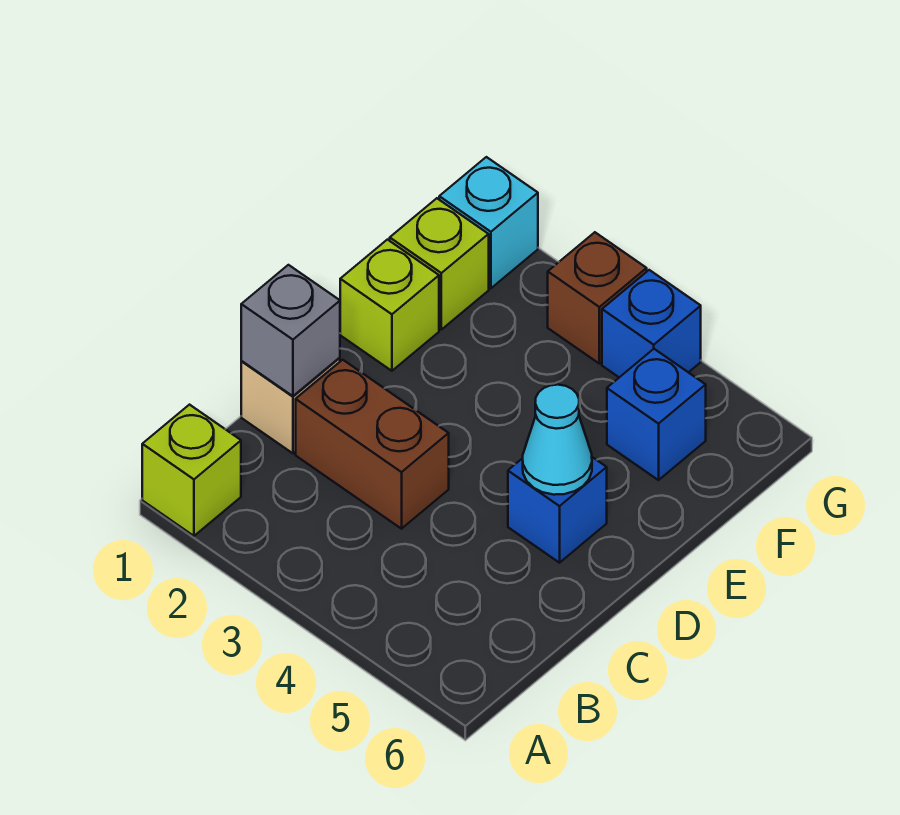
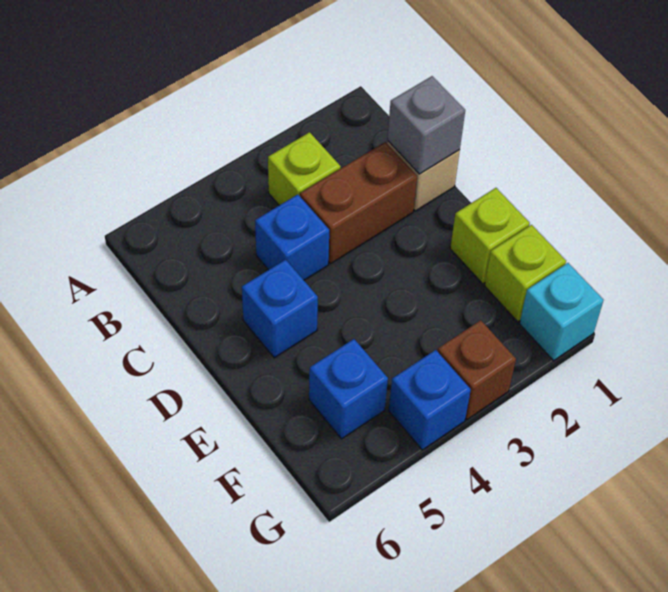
lime brick A1 level 1 -> lime brick B3 level 1
none -> blue brick C4 level 1
cyan cone D5 level 2 -> none

